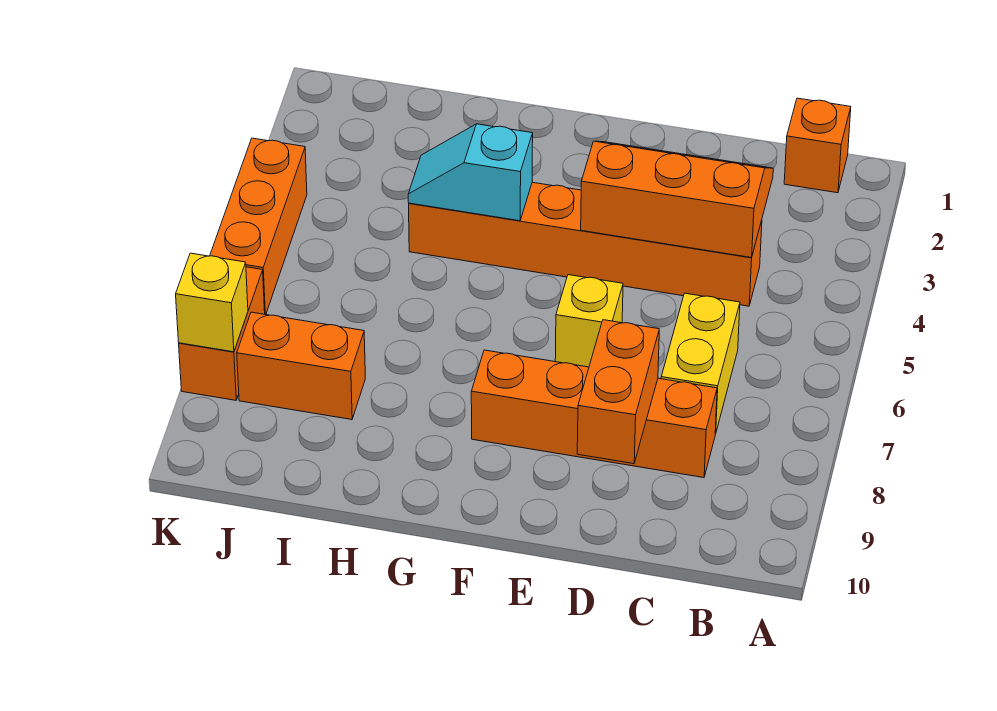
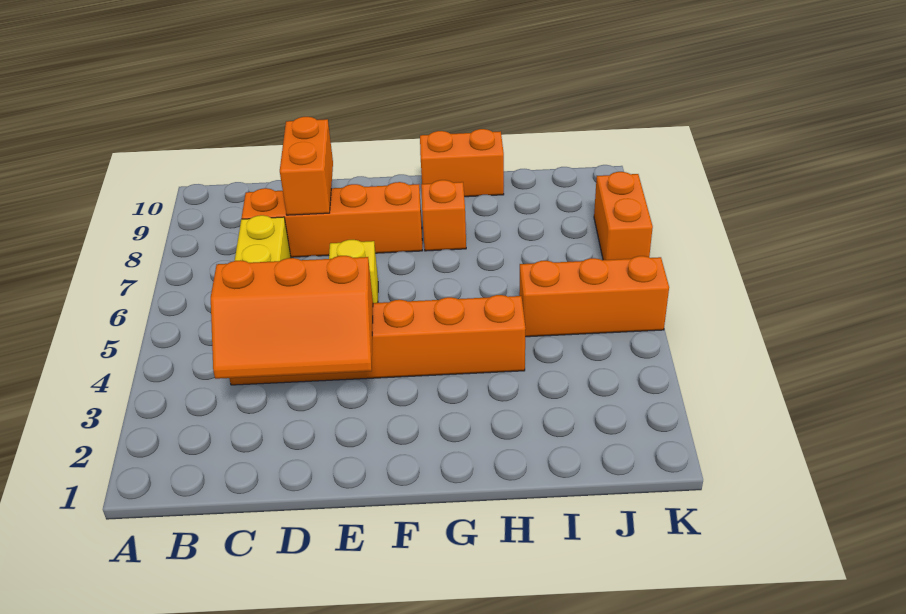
orange brick B1 level 1 -> orange brick G8 level 1
cyan slope G4:H4 level 2 top G -> none
orange brick I8:J8 level 1 -> orange brick G10:H10 level 1
orange brick K4:K6 level 1 -> orange brick I5:K5 level 1
yellow brick K8 level 2 -> none

